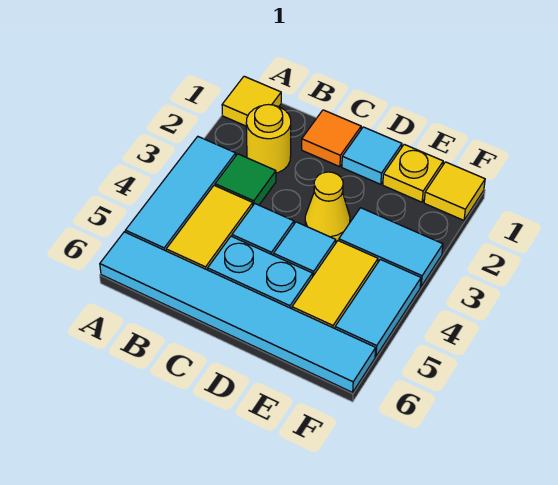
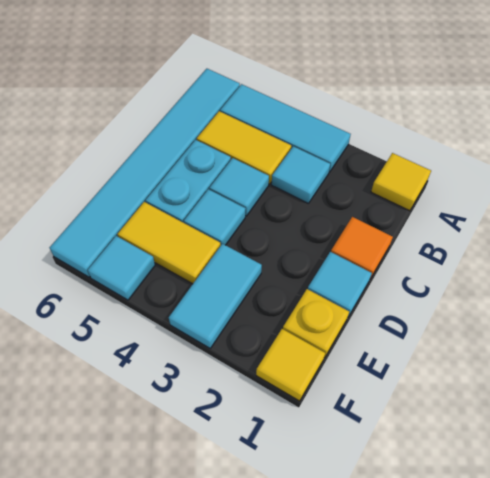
yellow round brick B2 level 1 -> none
green tile B3 level 1 -> cyan tile B3 level 1
yellow cone D3 level 1 -> none
cyan tile F4:F5 level 1 -> cyan tile F5 level 1

